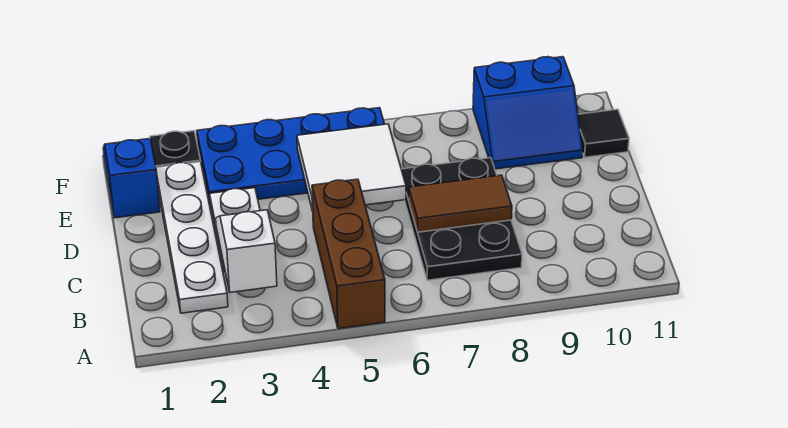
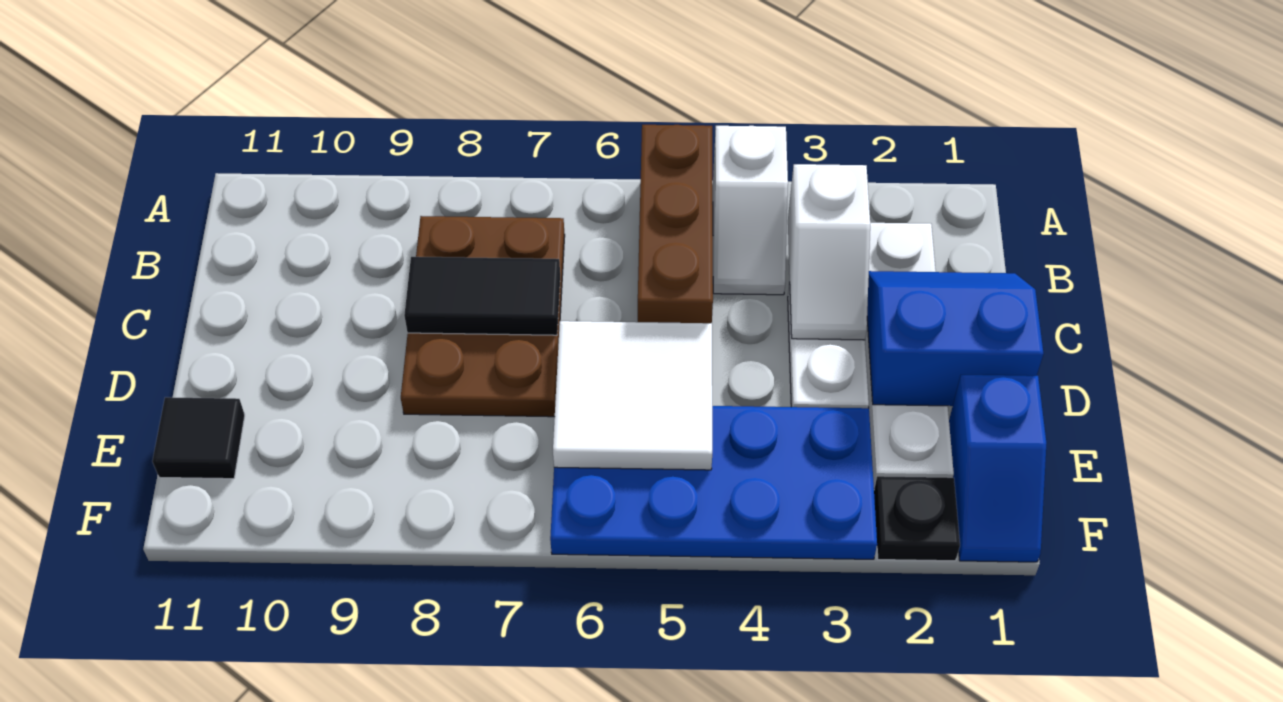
none -> white slope A4:B4 level 1 top A
black plate B7:D8 level 1 -> brown plate B7:D8 level 1
brown tile C7:C8 level 2 -> black tile C7:C8 level 2
blue slope E9:F10 level 1 top F -> blue slope C1:D2 level 2 top D

